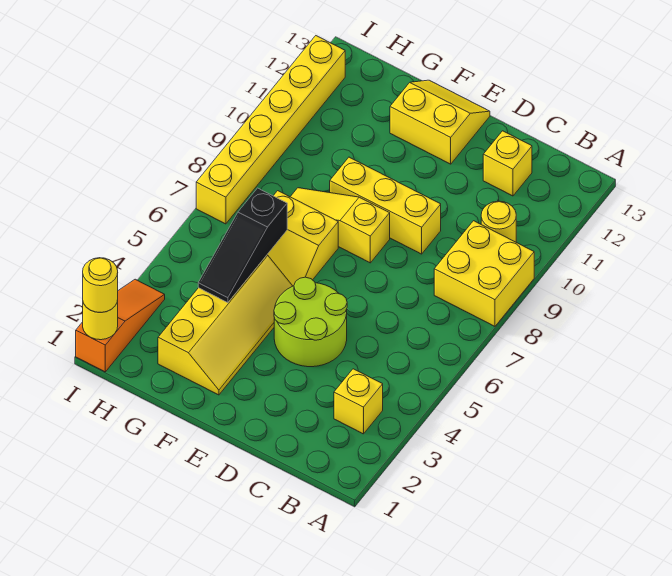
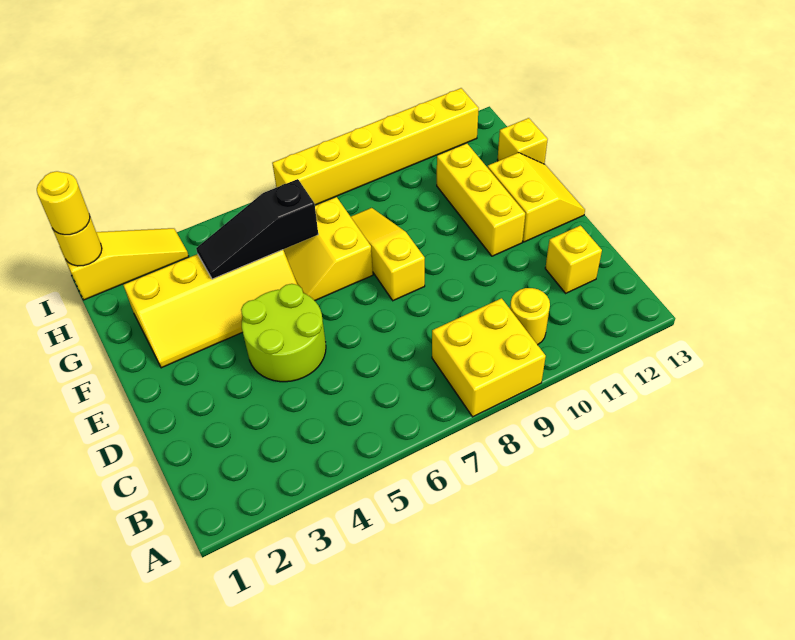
yellow brick B3 level 1 -> yellow brick G13 level 1
yellow brick D9:F9 level 1 -> yellow brick E11:G11 level 1
orange slope I1:I3 level 1 top 1 -> yellow slope I1:I3 level 1 top 1

